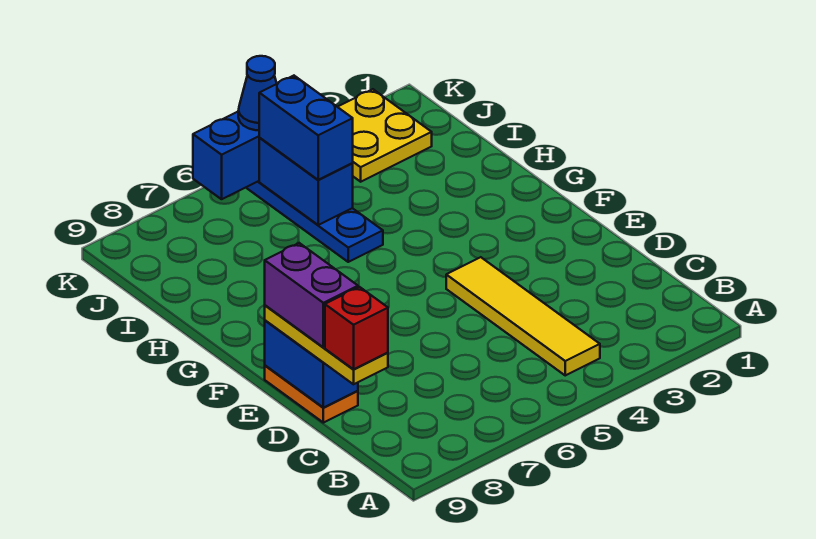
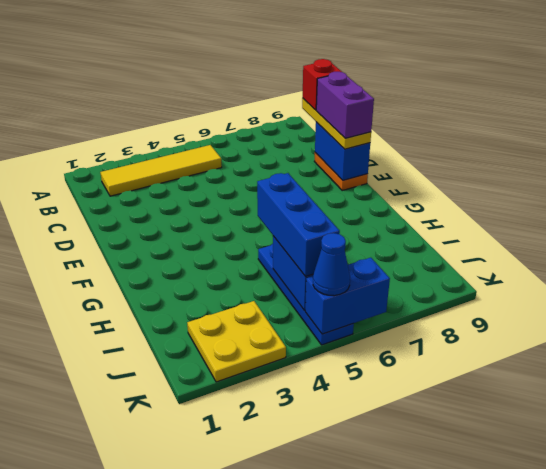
yellow tile B4:E4 level 1 -> yellow tile B2:B5 level 1
blue brick I5:J5 level 3 -> blue brick H5:J5 level 3

